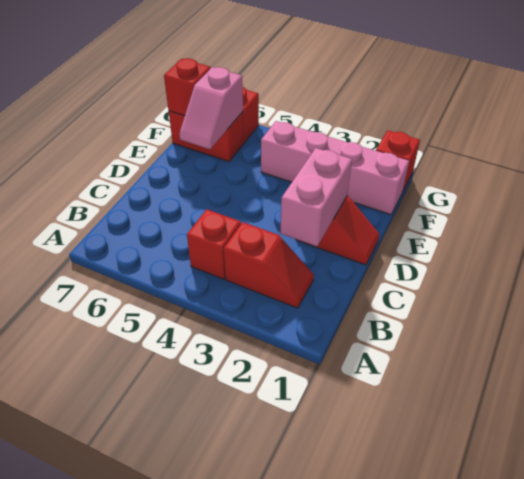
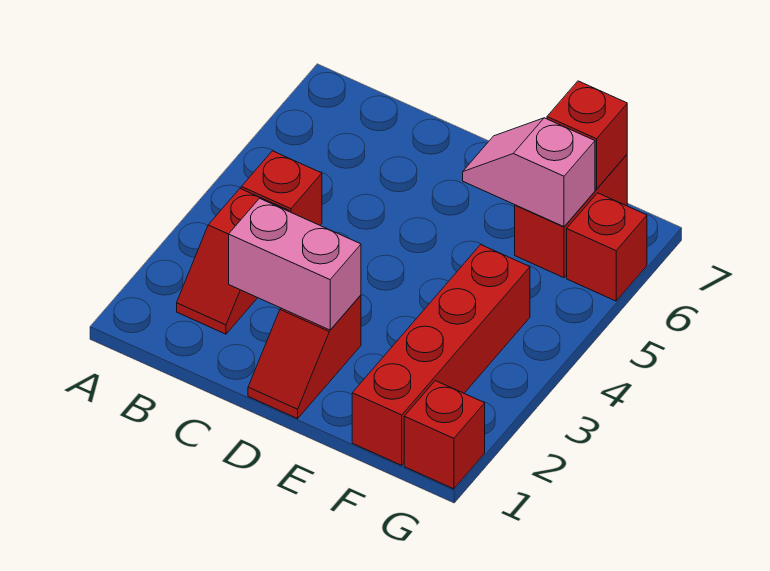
pink brick F1:F4 level 1 -> red brick F1:F4 level 1

